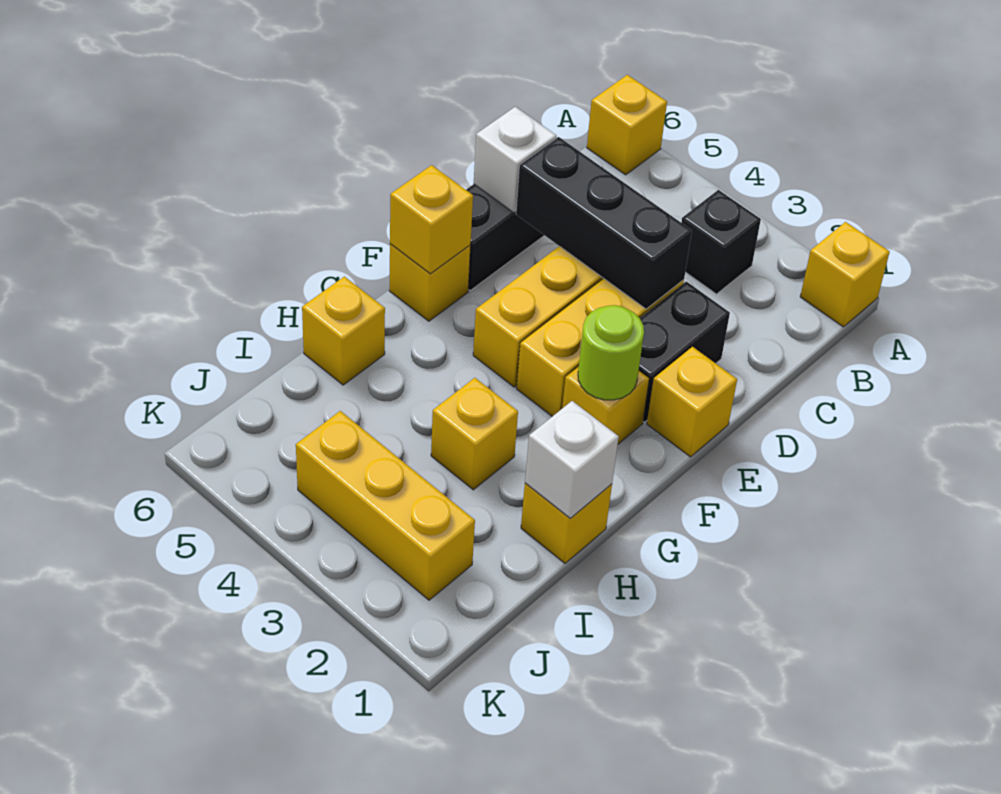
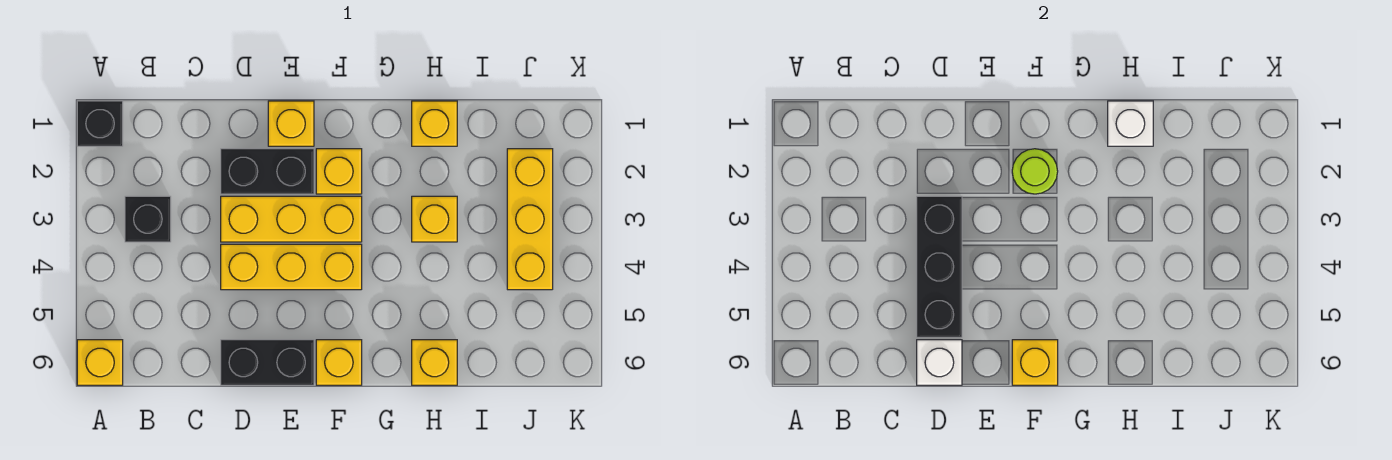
yellow brick A1 level 1 -> black brick A1 level 1

